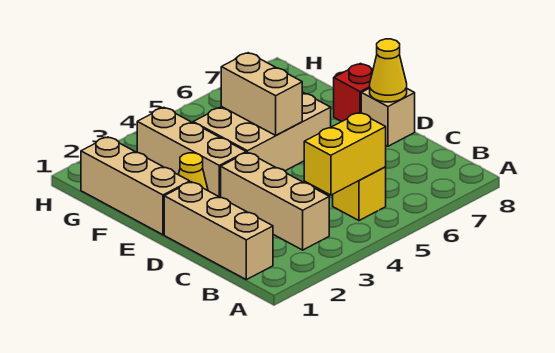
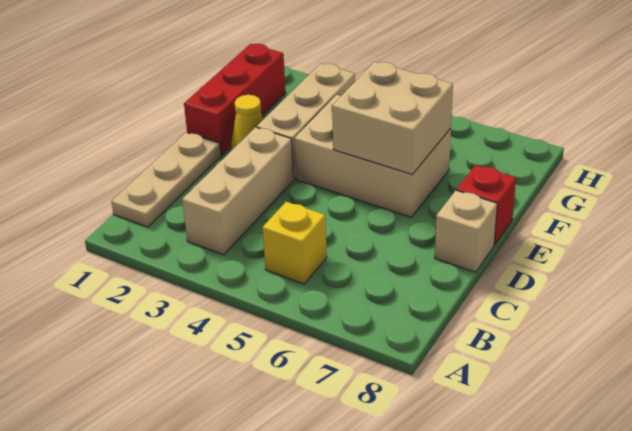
tan brick B1:D1 level 1 -> tan plate B1:D1 level 1
yellow brick B4:B5 level 2 -> none
yellow cone D8 level 2 -> none
tan brick E1:G1 level 1 -> red brick E1:G1 level 1
tan brick E5:F5 level 2 -> tan brick E5:F6 level 2

